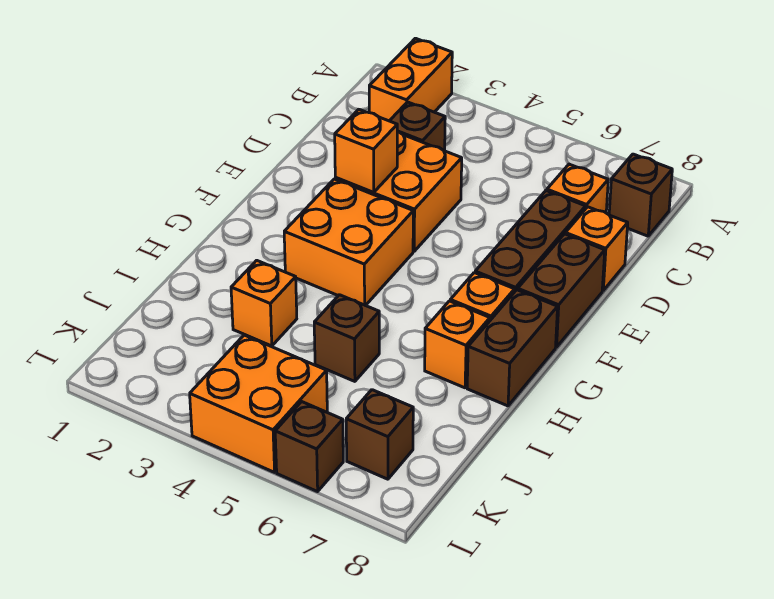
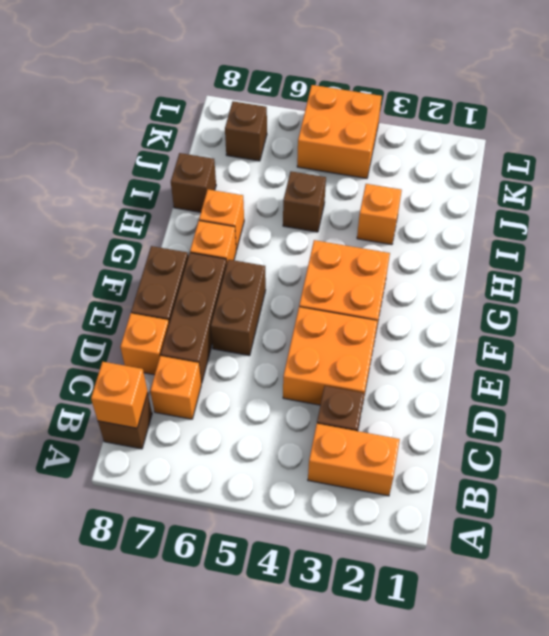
orange brick A2:B2 level 1 -> orange brick B2:B3 level 1
orange brick E3 level 2 -> orange brick B8 level 2
brown brick G8:H8 level 1 -> brown brick E6:F6 level 1
brown brick L6 level 1 -> brown brick I8 level 1

